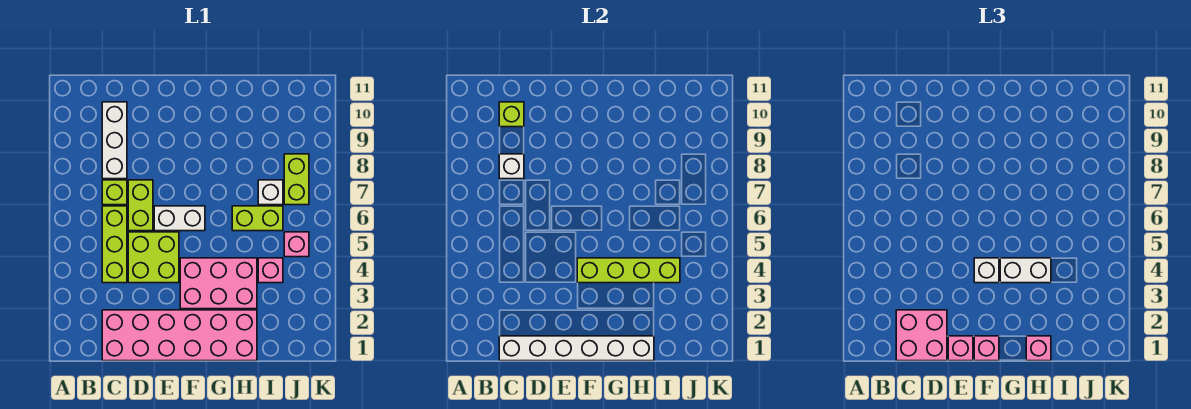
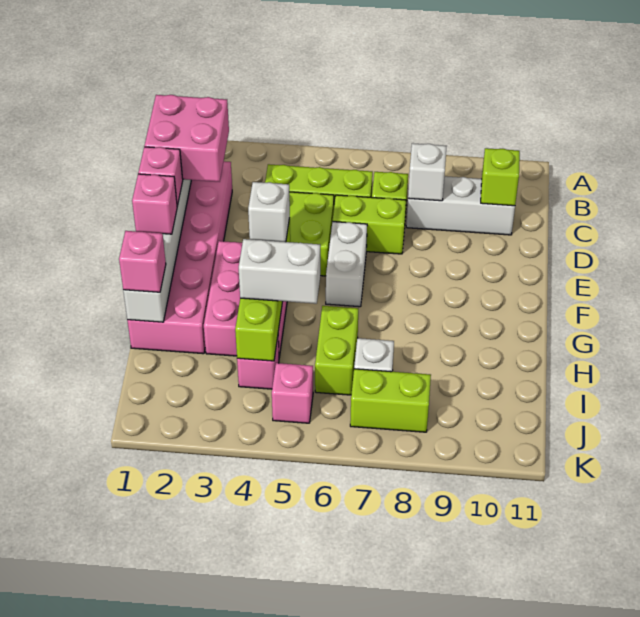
white brick G4:H4 level 3 -> white brick H4:H5 level 3

